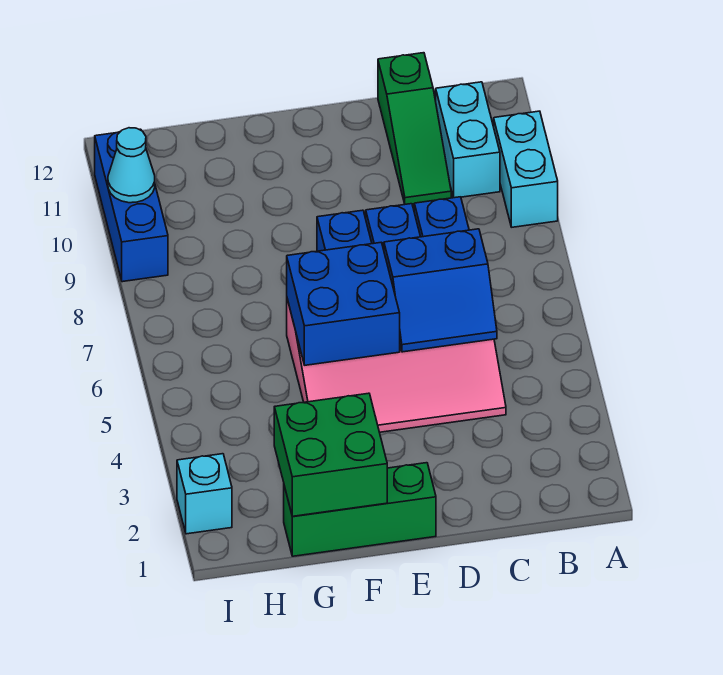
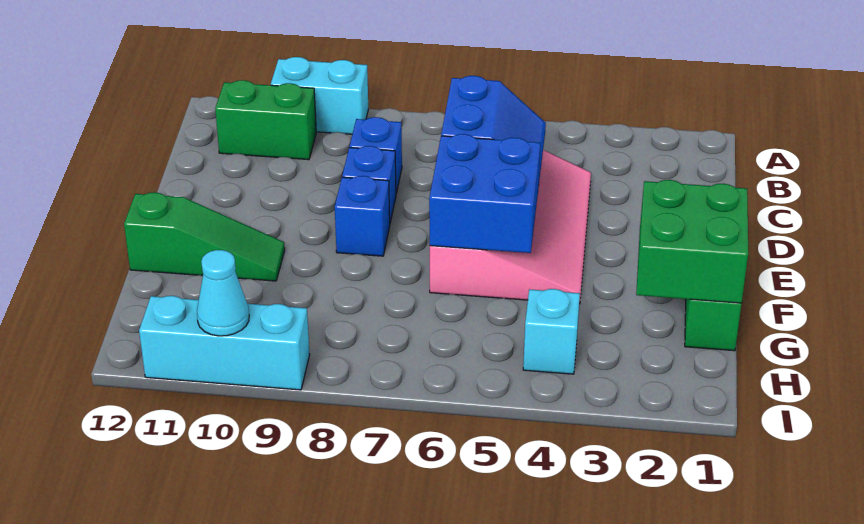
cyan brick B10:B11 level 1 -> green brick B10:B11 level 1
green slope C10:C12 level 1 top 12 -> green slope F10:F12 level 1 top 12
cyan brick I2 level 1 -> cyan brick H4 level 1
blue brick I9:I11 level 1 -> cyan brick I9:I11 level 1

